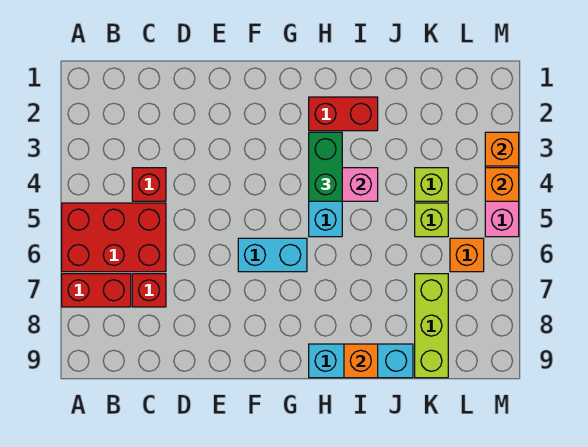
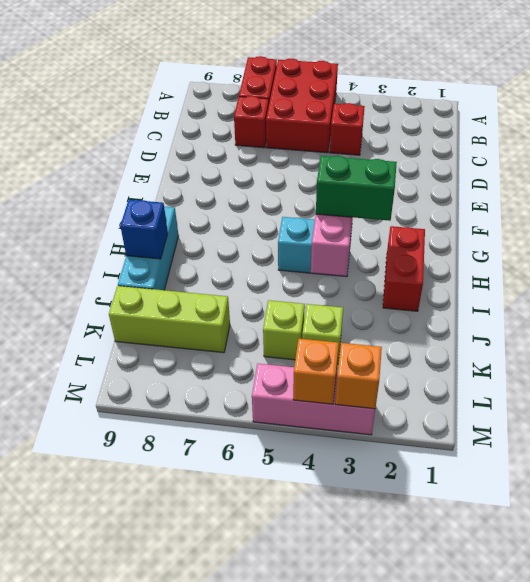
cyan brick F6:G6 level 1 -> none
orange brick I9 level 2 -> blue brick I9 level 2
orange brick L6 level 1 -> none

